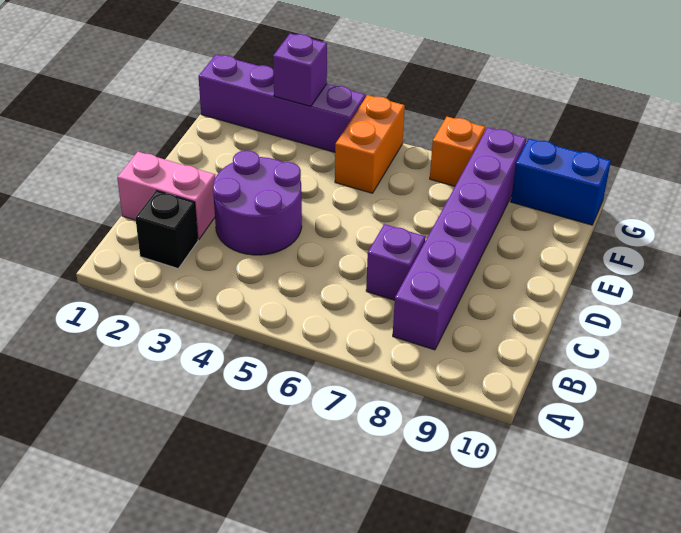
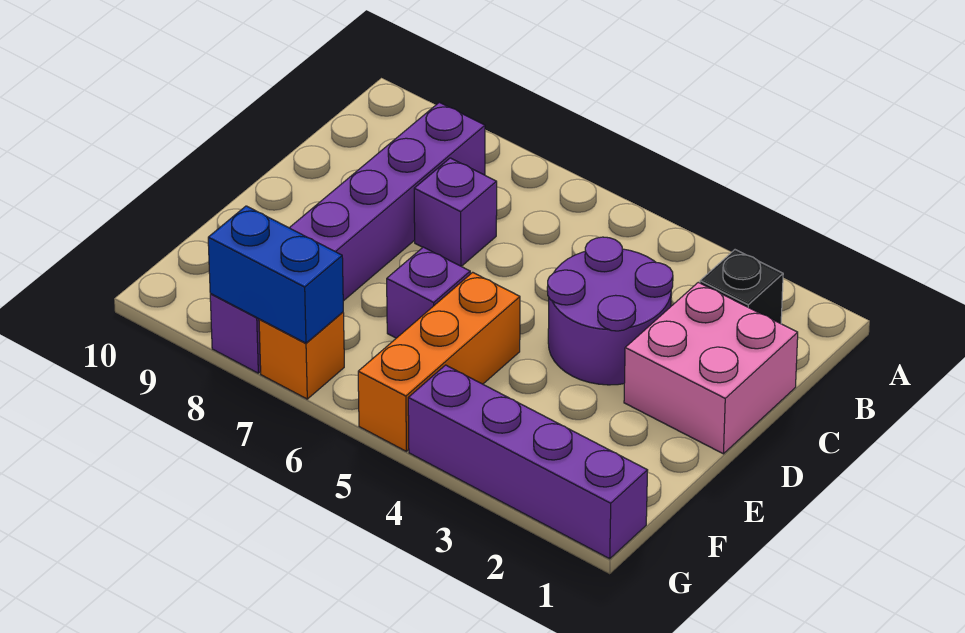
pink brick C1:C2 level 1 -> pink brick C1:D2 level 1
orange brick F5:G5 level 1 -> orange brick E5:G5 level 1
purple brick G3 level 2 -> purple brick E6 level 1
blue brick G9:G10 level 1 -> blue brick G7:G8 level 2

